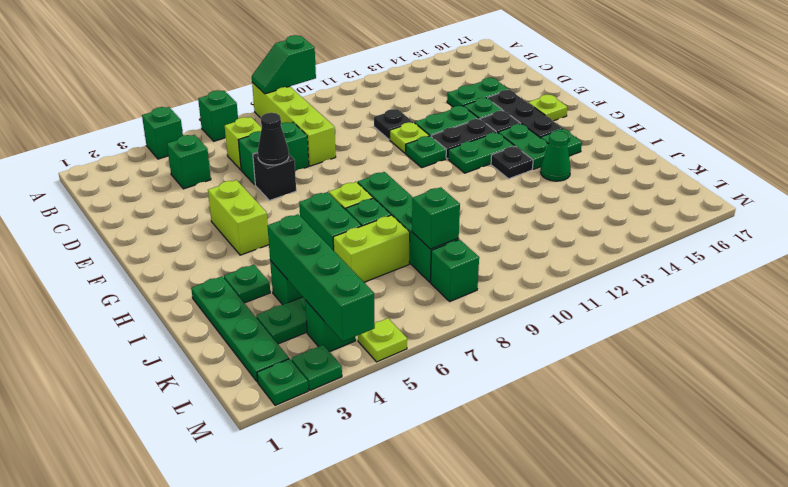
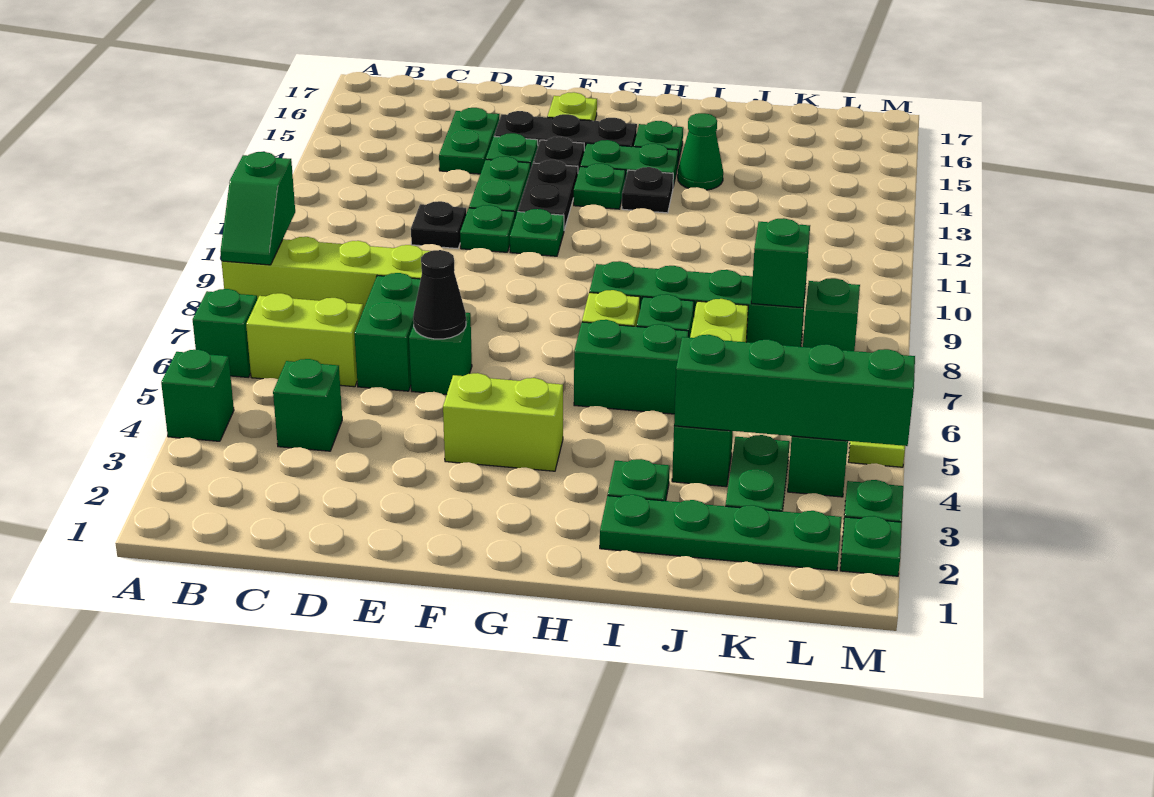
lime brick C6 level 1 -> lime brick B6:C6 level 1
black brick E6 level 1 -> green brick E6 level 1
lime plate E11 level 1 -> green plate E11 level 1
green plate G12:G13 level 1 -> green plate G13 level 1

